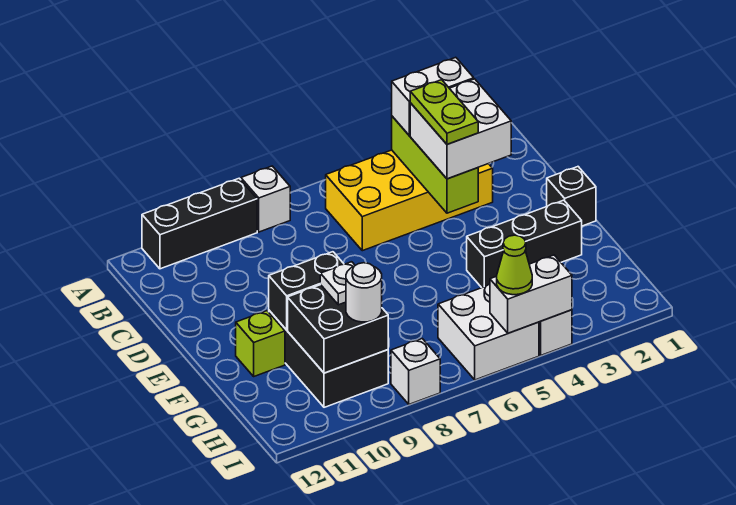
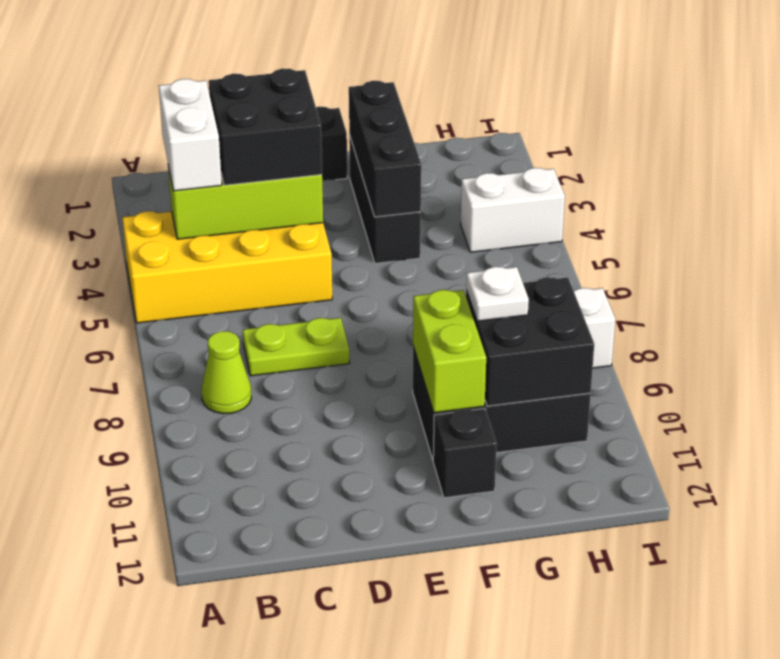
white brick A8 level 1 -> none
black brick A9:A11 level 1 -> black brick F2:F4 level 2
yellow brick B3:C6 level 1 -> yellow brick A4:D5 level 1
white brick C3:D4 level 3 -> black brick C3:D4 level 3
lime plate C4:D4 level 4 -> lime plate C7:D7 level 1
black brick F9:F10 level 2 -> lime brick F9:F10 level 2
lime brick F11 level 1 -> black brick F11 level 1
white brick H5:I6 level 1 -> none
white round brick H9 level 3 -> none
white brick I4:I5 level 2 -> none
lime cone I5 level 3 -> lime cone B8 level 1

